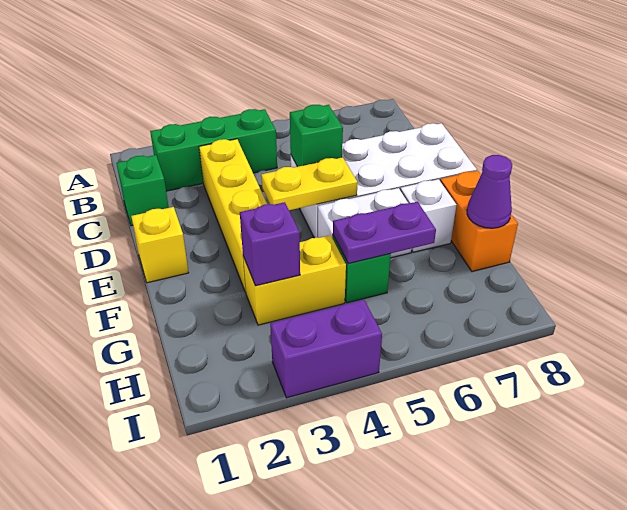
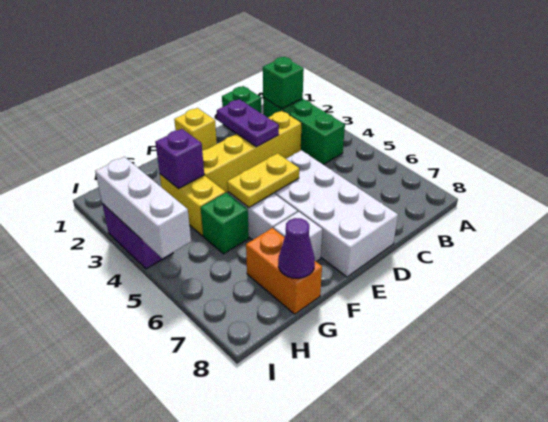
green brick D5 level 2 -> green brick B2 level 2
yellow plate E4:E5 level 2 -> yellow plate E5:F5 level 2
orange brick F8:G8 level 1 -> orange brick G7:G8 level 1
purple plate G5:G6 level 2 -> purple plate D2:D3 level 2
none -> white brick I3:I5 level 2

